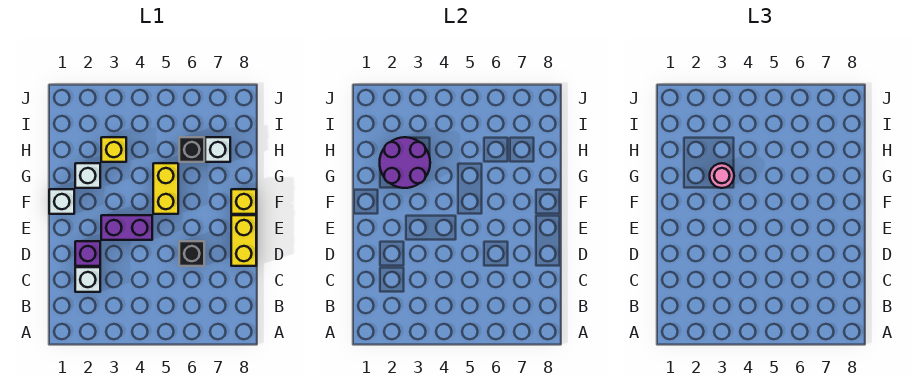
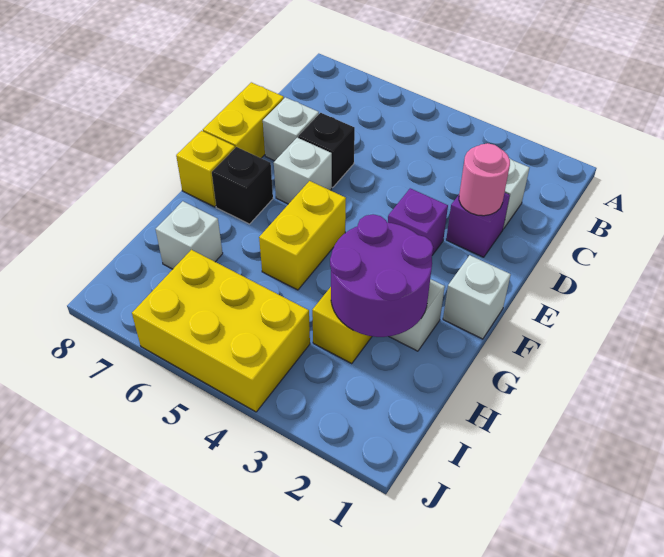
none -> white brick D7 level 1
purple brick E3:E4 level 1 -> purple brick E3 level 1
none -> white brick E6 level 1
pink round brick G3 level 3 -> pink round brick D2 level 2
black brick H6 level 1 -> black brick F7 level 1
none -> yellow brick I4:J6 level 1

